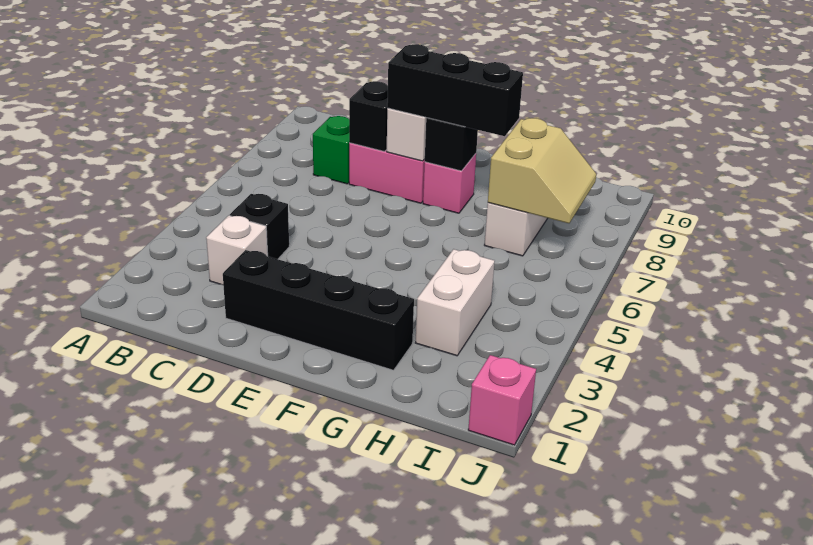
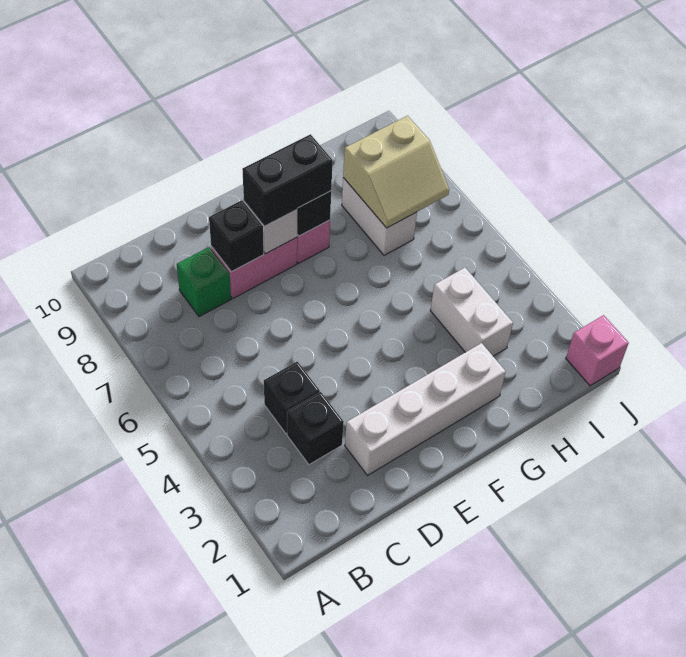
white brick C3 level 1 -> black brick C3 level 1
black brick D2:G2 level 1 -> white brick D2:G2 level 1
black brick E8:G8 level 3 -> black brick E8:F8 level 3
tan slope H7:I8 level 2 top H -> tan slope H7:I8 level 2 top 8

